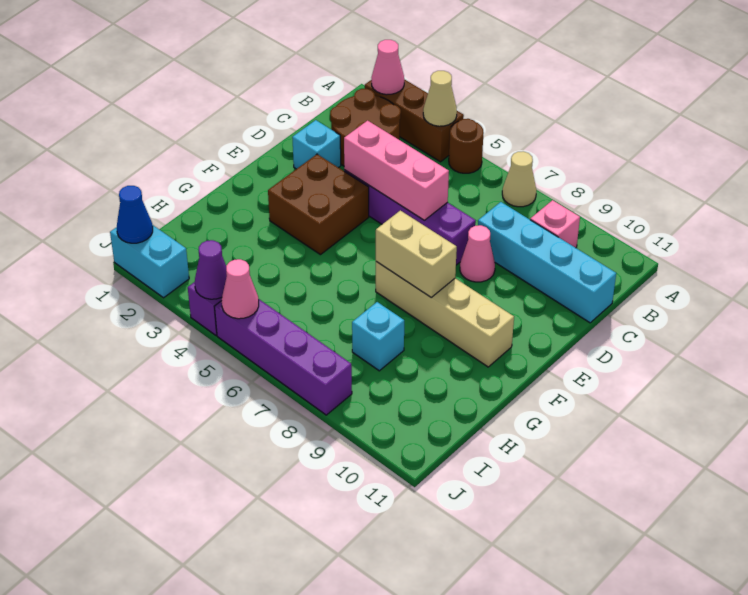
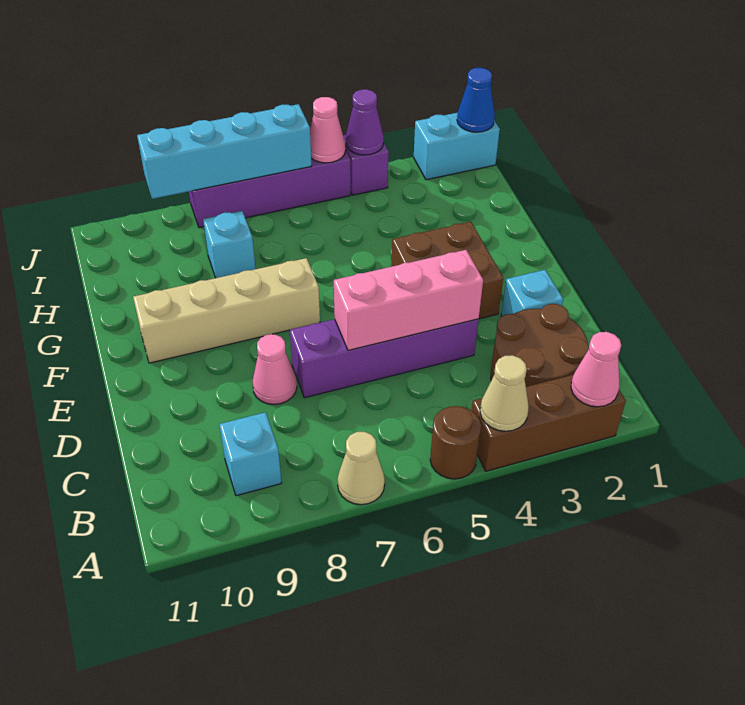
pink brick B9 level 1 -> cyan brick B9 level 1
cyan brick C8:C11 level 1 -> cyan brick J6:J9 level 2
tan brick F7:F8 level 2 -> none

